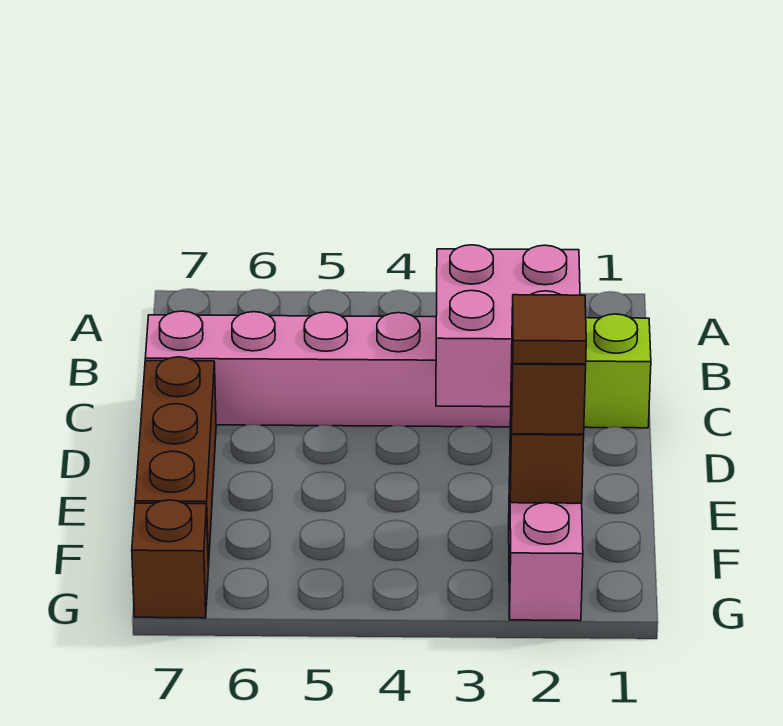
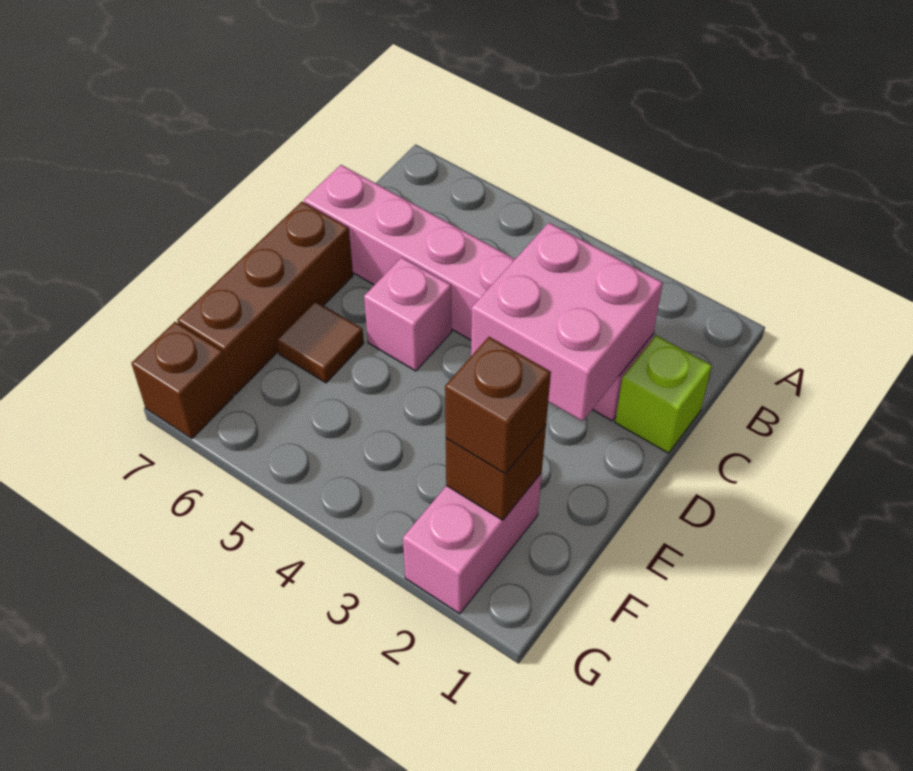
none -> pink brick D5 level 1
brown tile F2 level 4 -> brown tile E6 level 1

